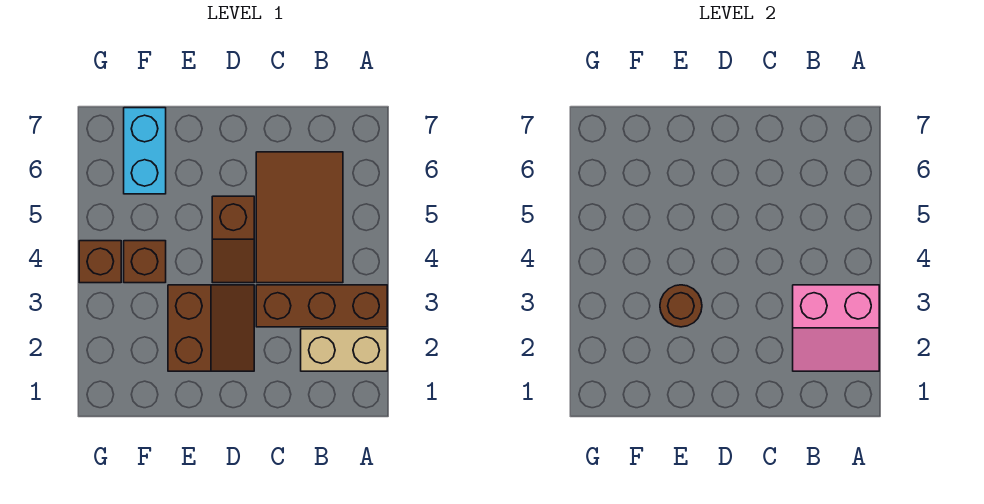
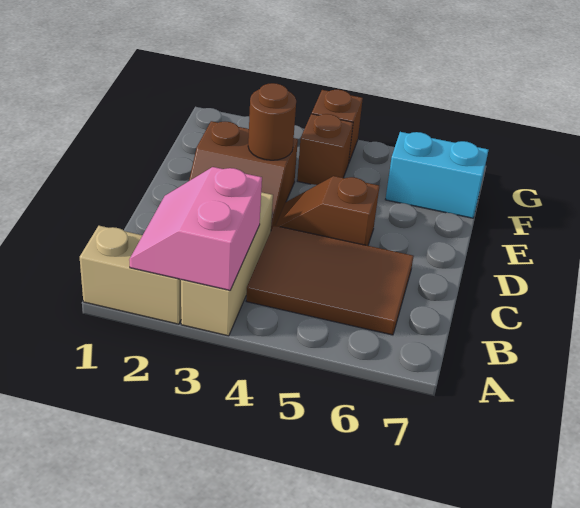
tan brick A2:B2 level 1 -> tan brick A1:A2 level 1
brown brick A3:C3 level 1 -> tan brick A3:C3 level 1

